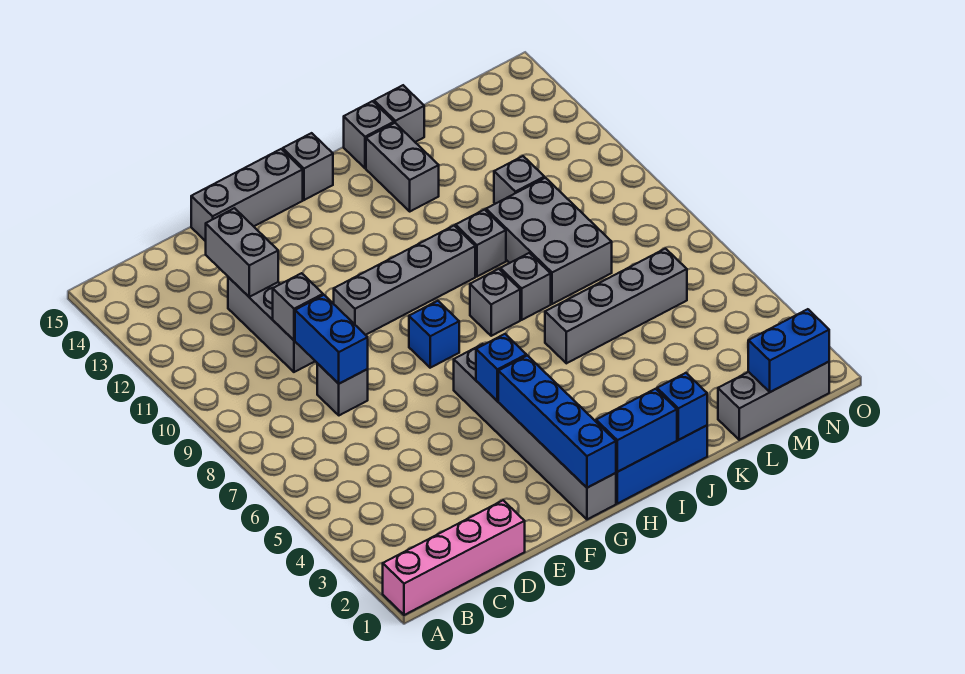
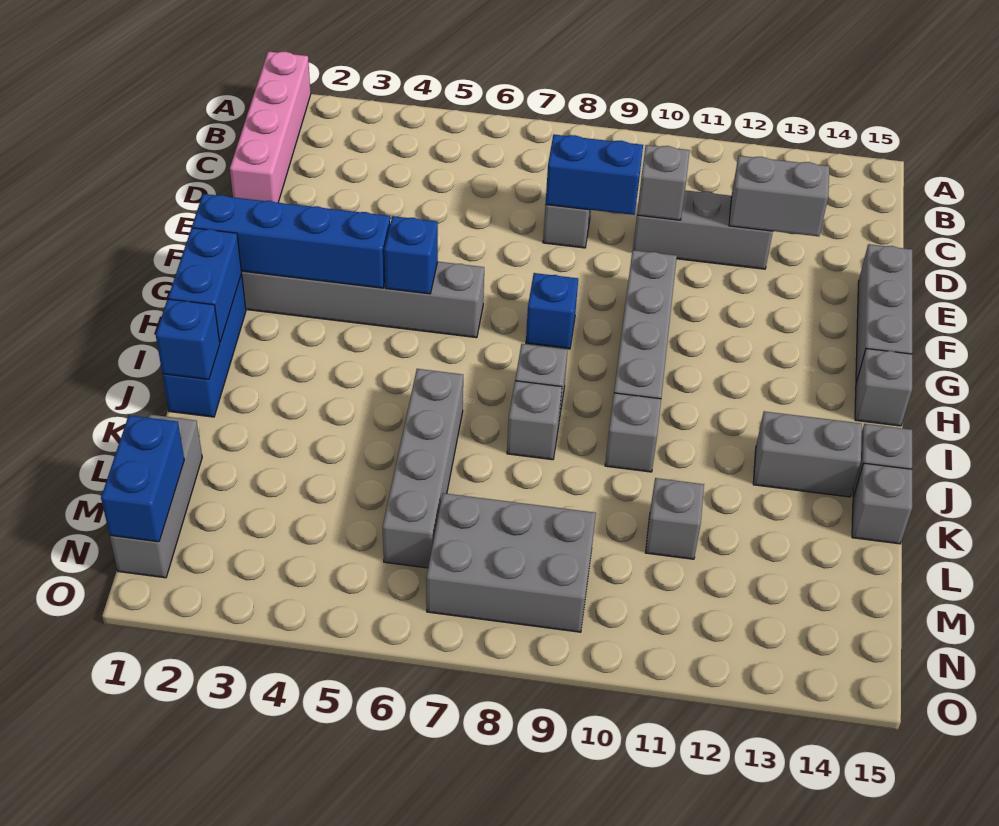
grey brick K8:L10 level 1 -> grey brick M7:N9 level 1

